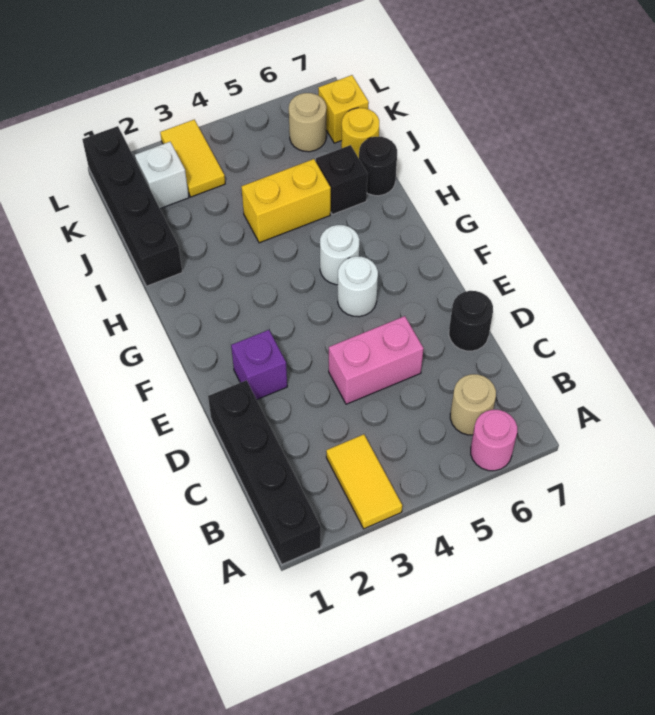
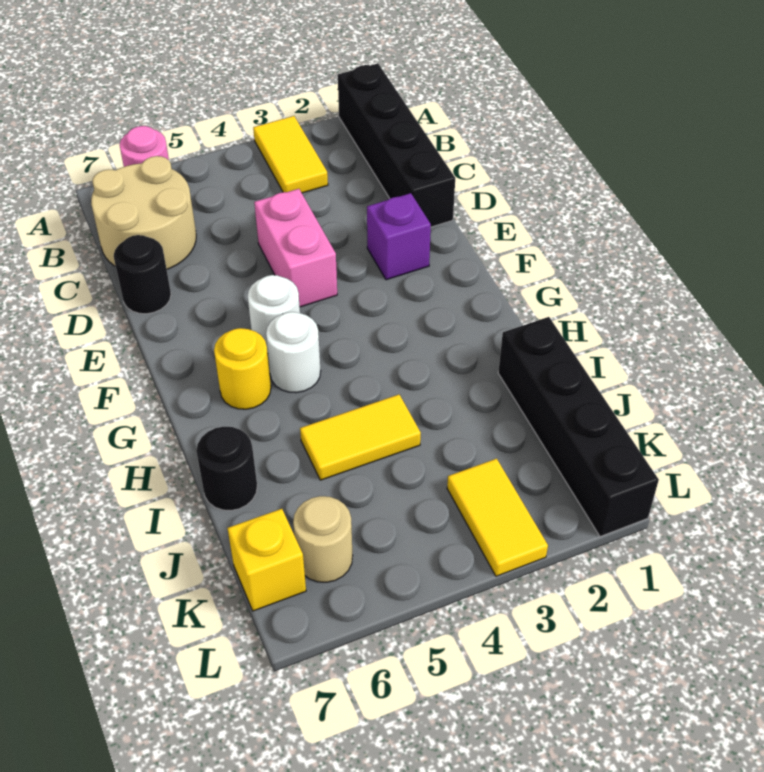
tan round brick B6 level 1 -> tan round brick B6:C7 level 1
pink brick D4:D5 level 1 -> pink brick D4:E4 level 1
yellow brick I4:I5 level 1 -> yellow tile I4:I5 level 1
black brick I6 level 1 -> none
yellow round brick J7 level 1 -> yellow round brick G6 level 1
white brick K2 level 1 -> none

